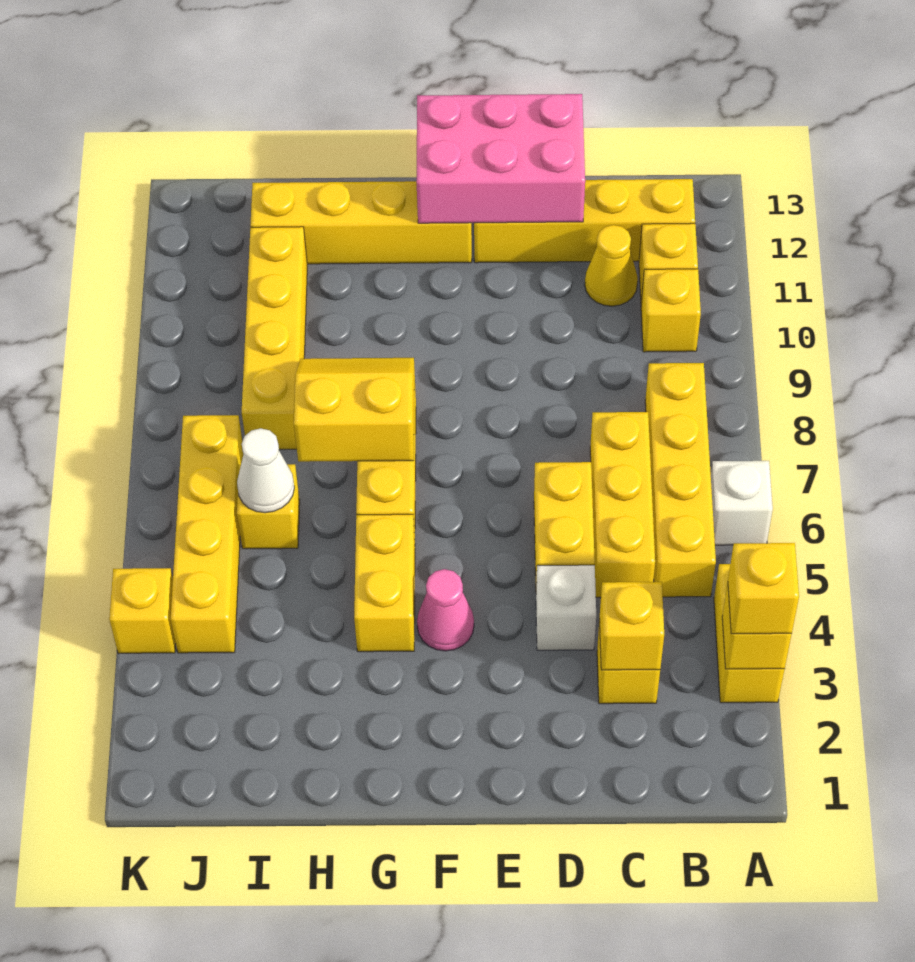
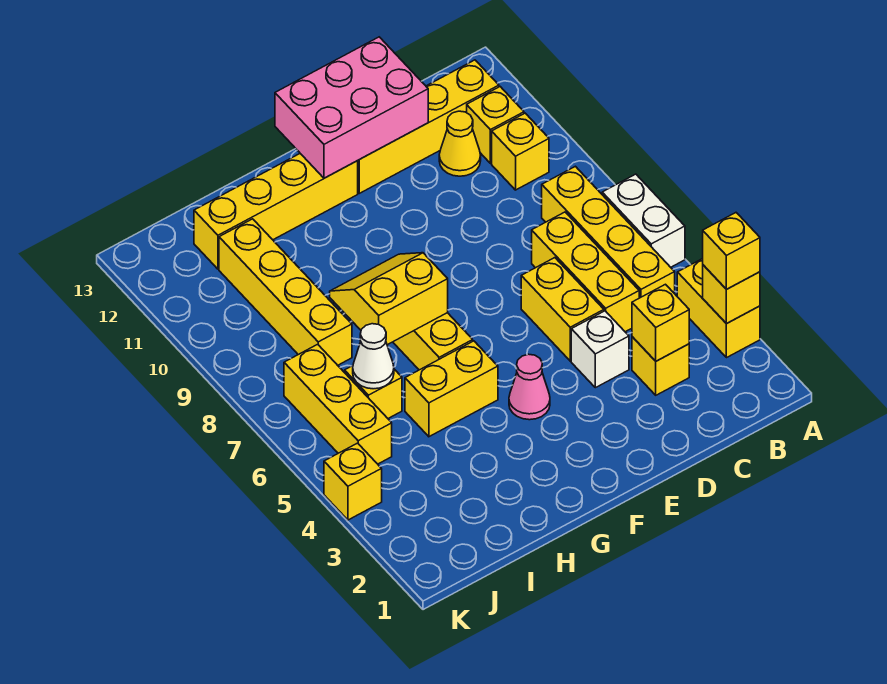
white brick A6 level 1 -> white brick A6:A7 level 1
yellow brick G4:G5 level 1 -> yellow brick G5:H5 level 1
yellow brick J4:J7 level 1 -> yellow brick J5:J7 level 1

